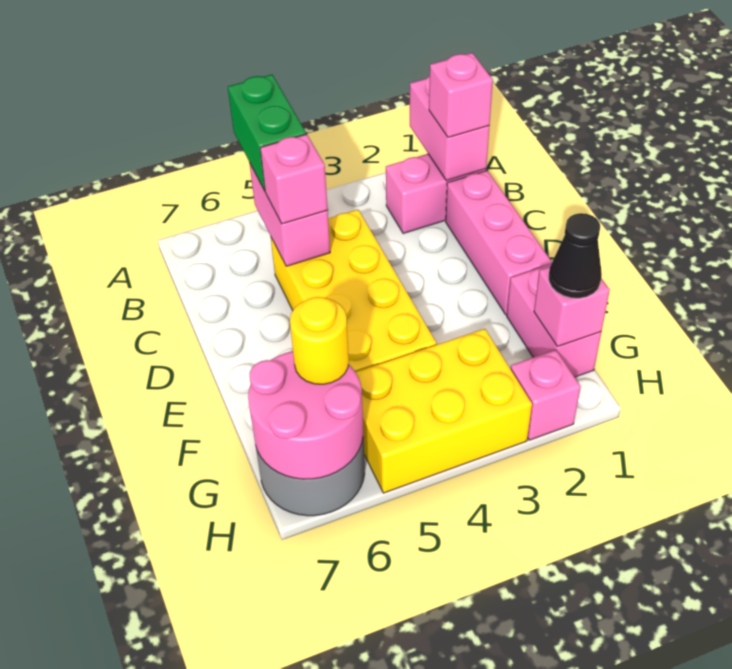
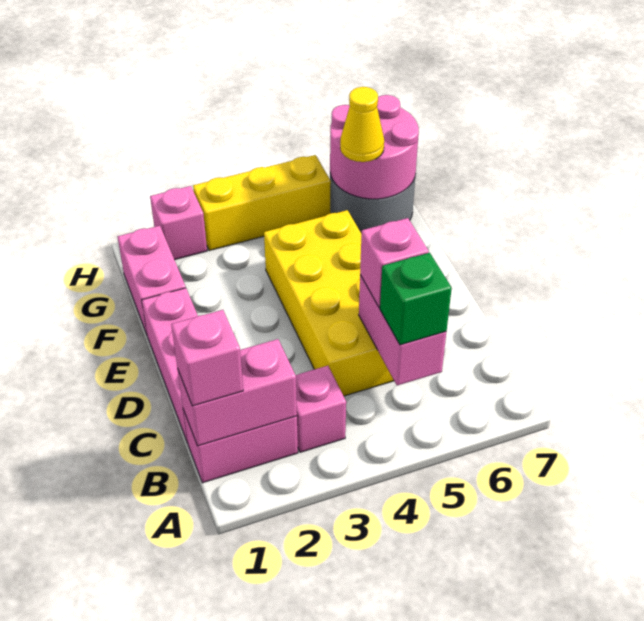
pink brick A1:B1 level 2 -> pink brick B1:B2 level 2
green brick A5:B5 level 3 -> green brick B5 level 3
pink brick G1 level 2 -> pink brick B3 level 1
black cone G1 level 3 -> none
yellow brick G3:H5 level 1 -> yellow brick H3:H5 level 1
yellow round brick G6 level 3 -> yellow cone G6 level 3

